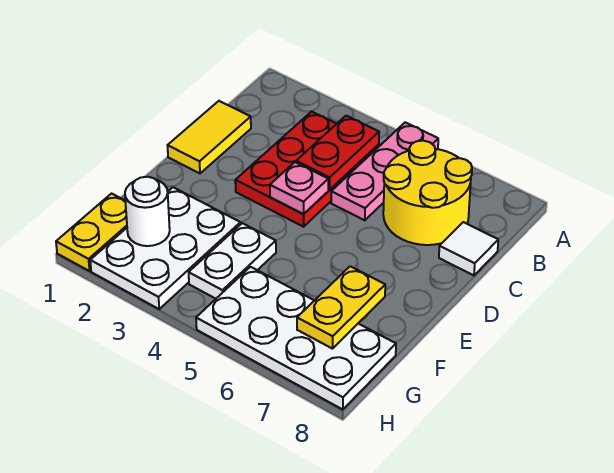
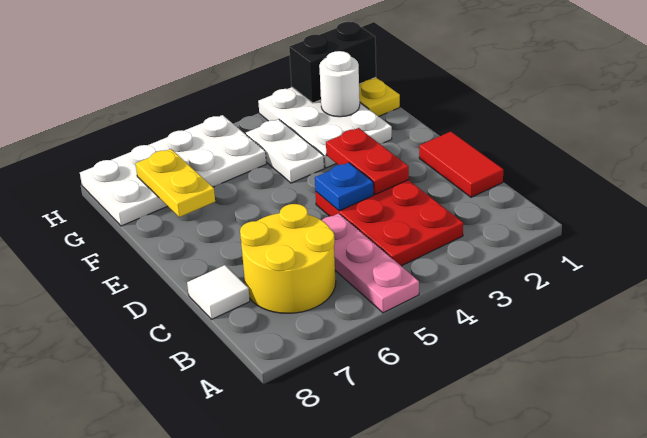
red plate B4:C4 level 2 -> red plate D3:E3 level 2
yellow tile C1:D1 level 1 -> red tile C1:D1 level 1
pink plate D4 level 2 -> blue plate D4 level 2
none -> black brick H1:H2 level 2

